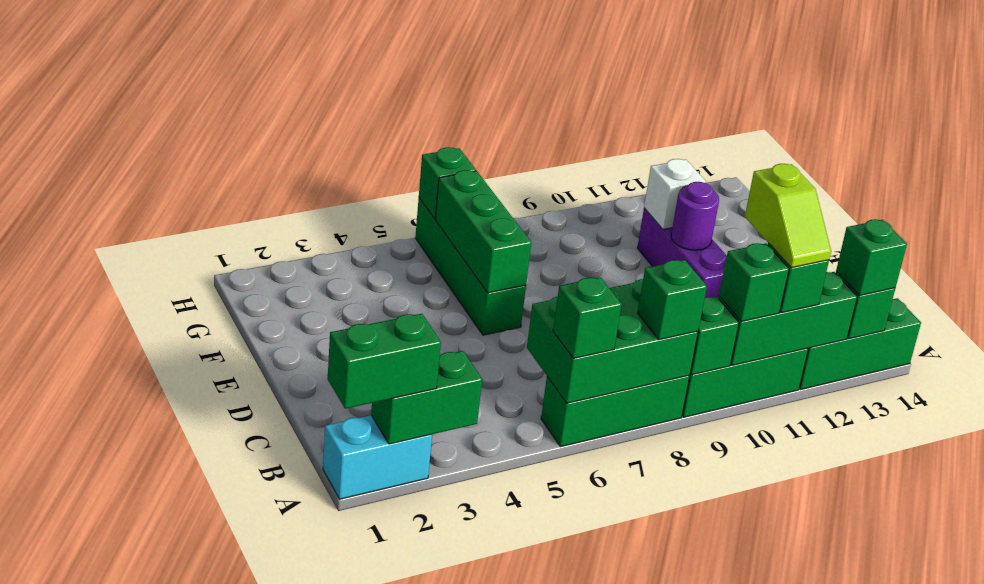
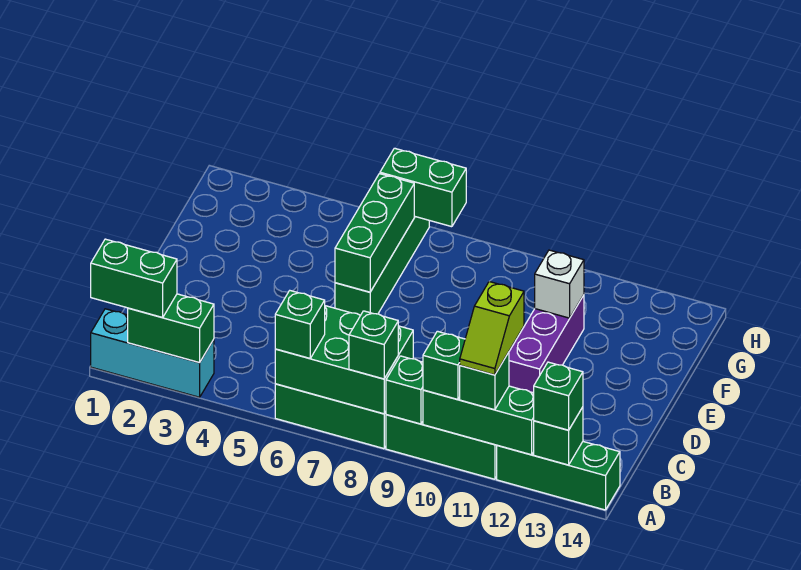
cyan brick A1:A2 level 1 -> cyan brick A1:A3 level 1
purple round brick E11 level 2 -> none
green brick H6 level 2 -> green brick H6:H7 level 2

